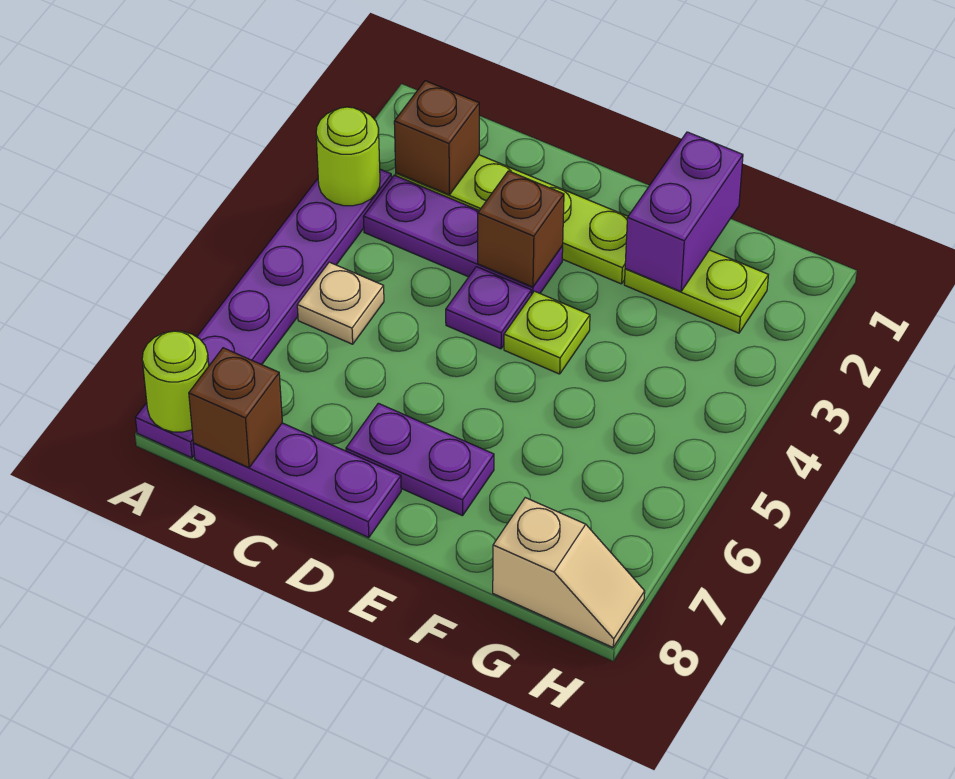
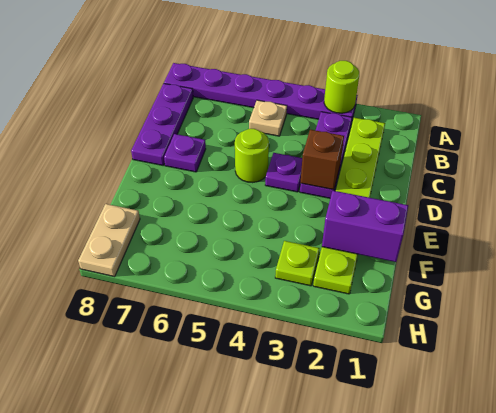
lime round brick A8 level 2 -> lime round brick D5 level 1
brown brick B2 level 2 -> none
brown brick B8 level 2 -> none
purple plate D7:E7 level 1 -> purple plate D7 level 1
lime plate E4 level 1 -> lime plate G3 level 1
tan slope G8:H8 level 1 top G -> tan plate G8:H8 level 1

